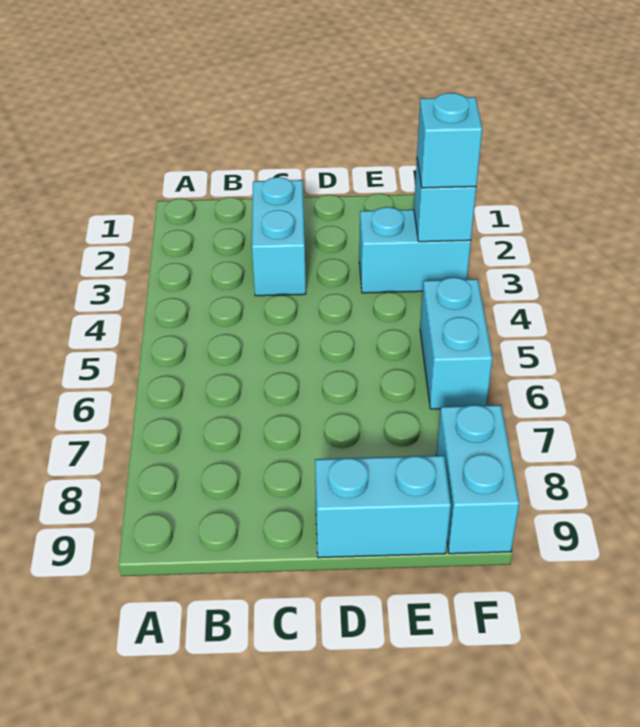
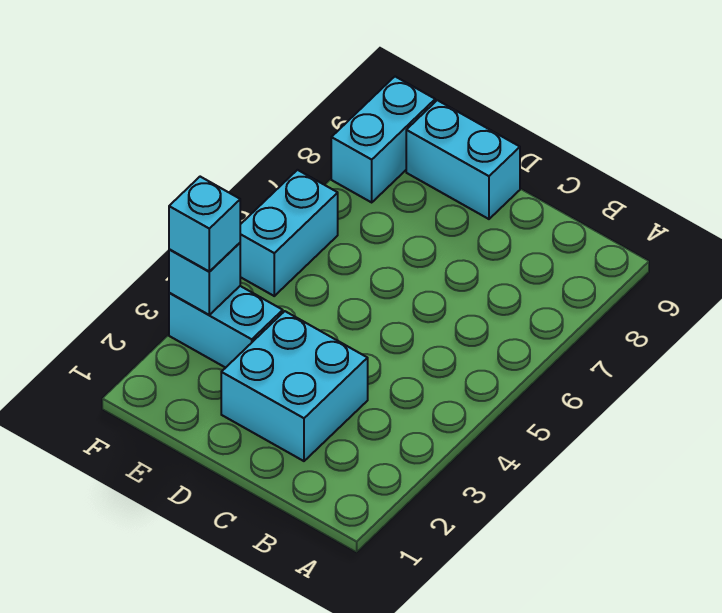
cyan brick C2:C3 level 1 -> cyan brick C2:D3 level 1

